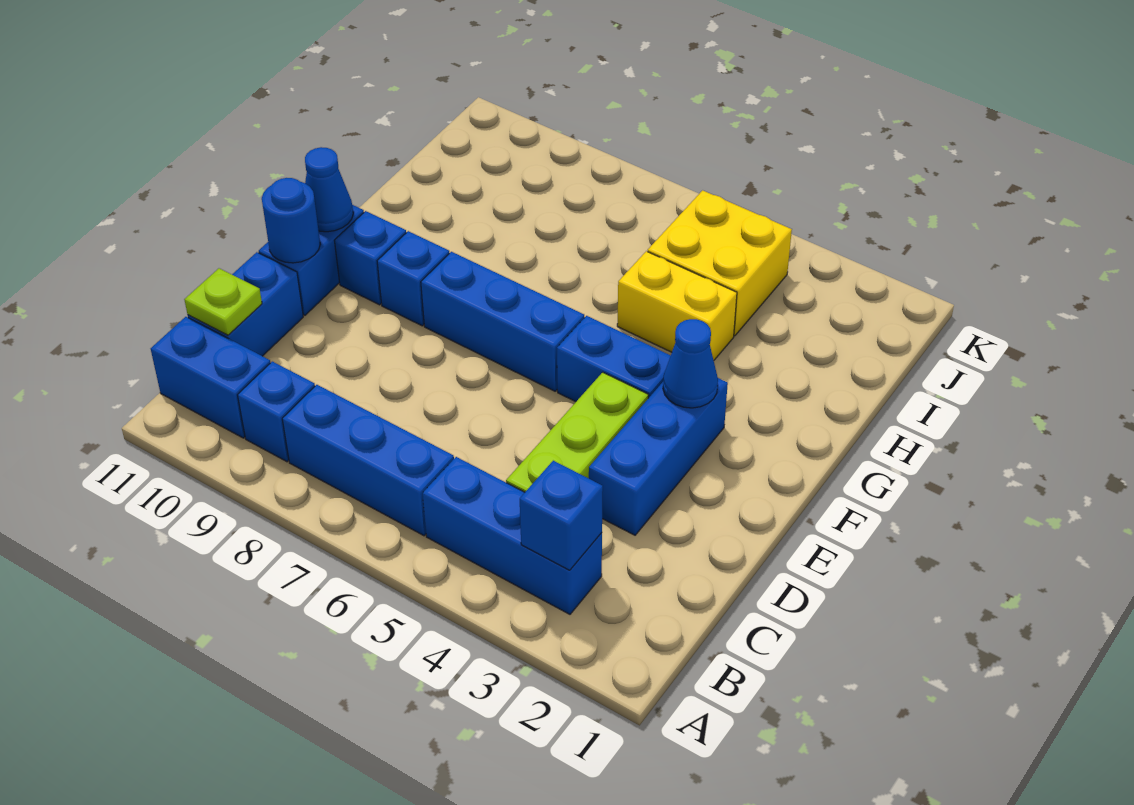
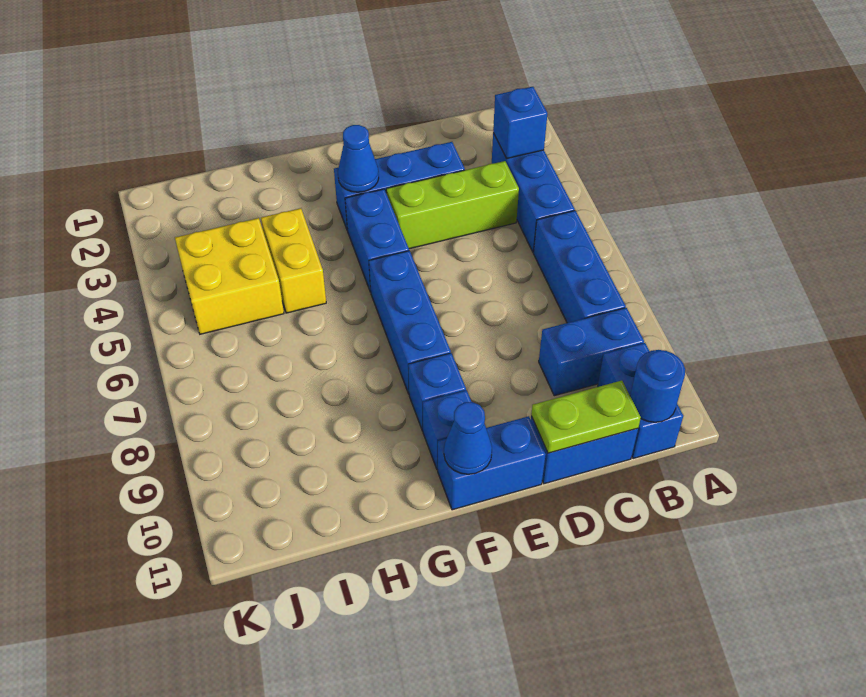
blue brick B9 level 1 -> blue brick B9:C9 level 1
lime plate C11 level 2 -> lime plate C11:D11 level 2
blue round brick E11 level 2 -> blue round brick B11 level 2

